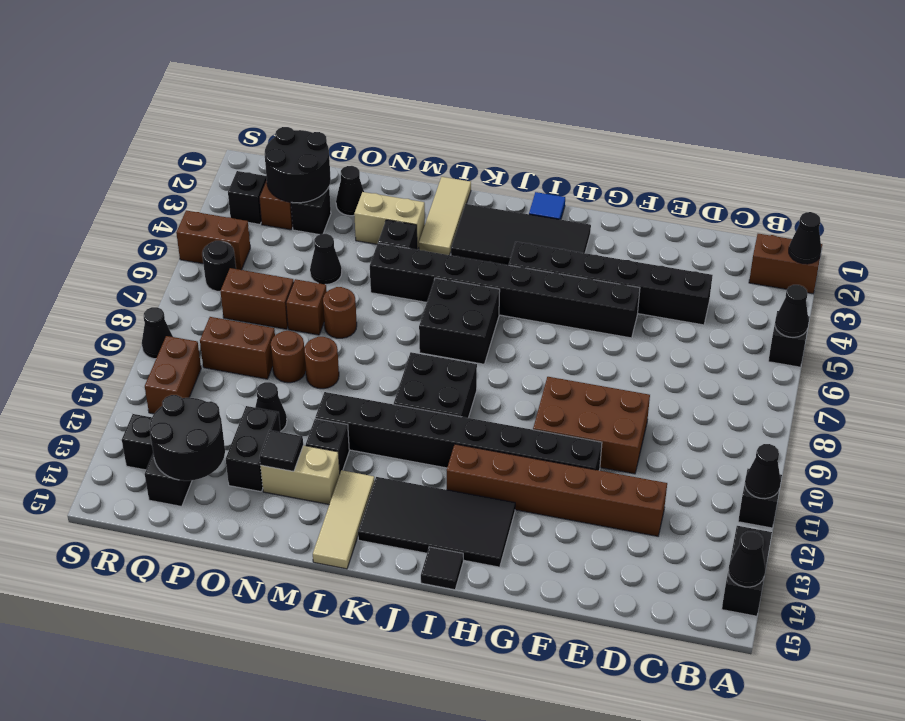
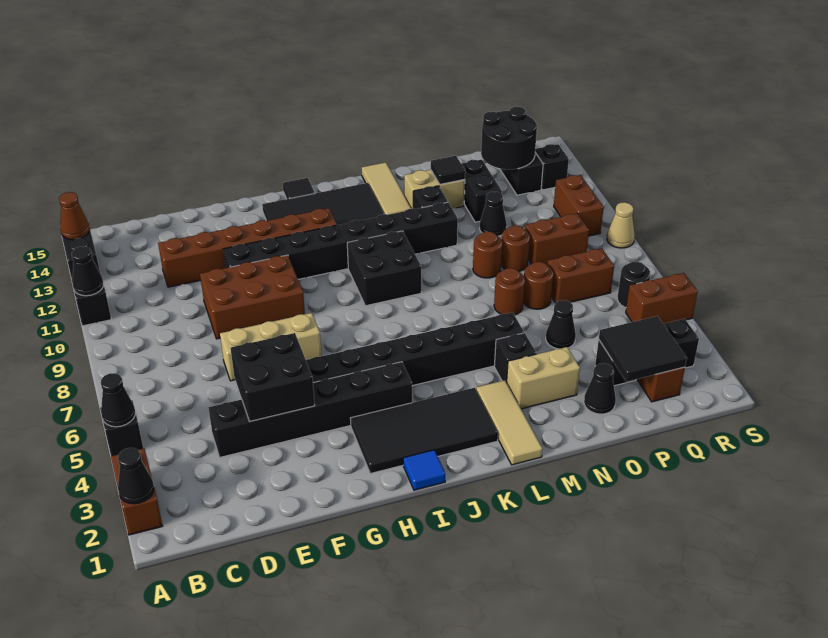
brown brick A2:B2 level 1 -> brown brick A2:A3 level 1
black cone A14 level 2 -> brown cone A14 level 2
none -> tan brick E7:G7 level 1
black brick J6:K7 level 1 -> black brick E4:F5 level 2
brown brick O7 level 1 -> brown round brick O7 level 1
black round brick P2:Q3 level 2 -> black tile P2:Q3 level 2
black cone S9 level 1 -> tan cone S9 level 1

